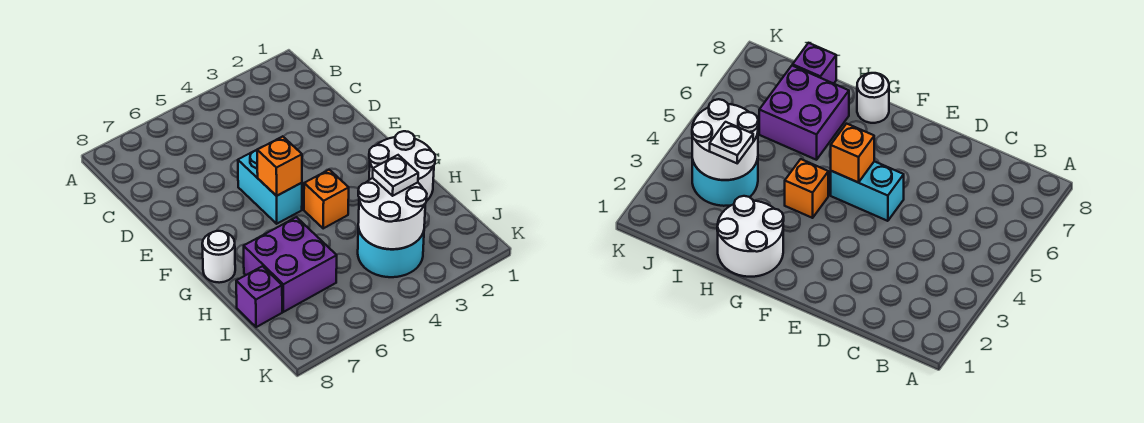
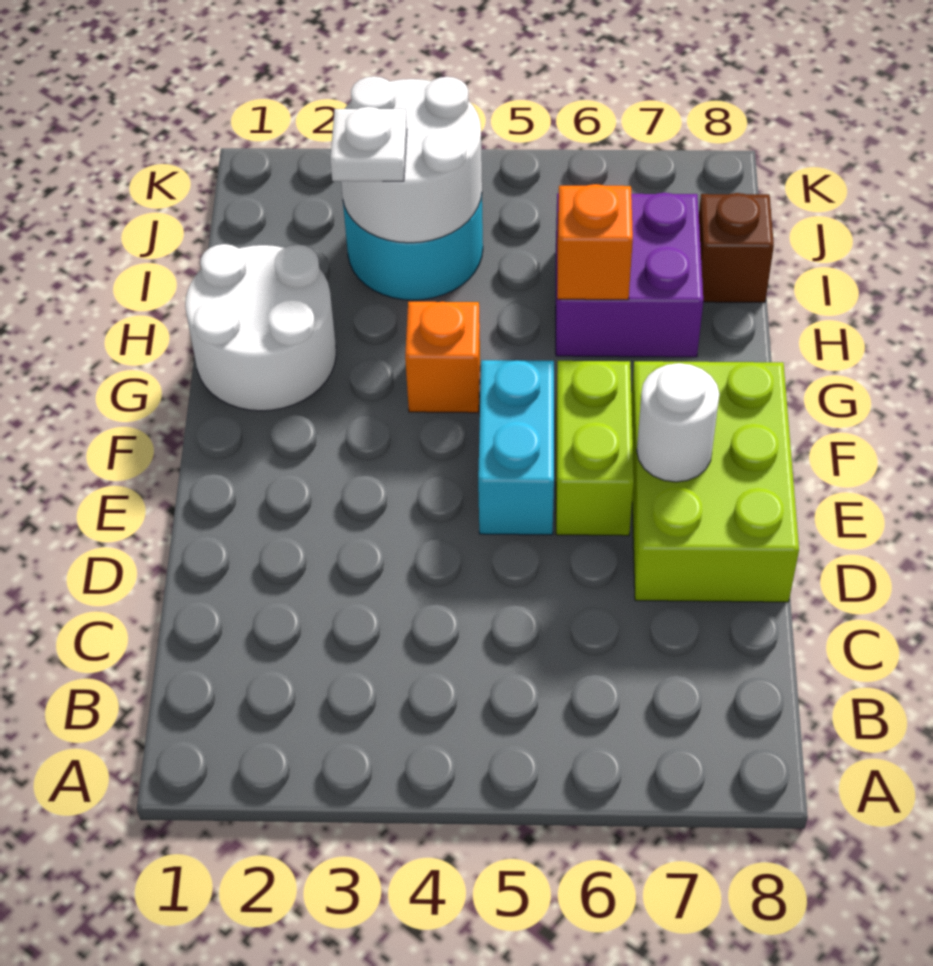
none -> lime brick D7:F8 level 1
none -> lime brick E6:F6 level 1
orange brick F5 level 2 -> orange brick H6 level 2
white round brick G8 level 1 -> white round brick E7 level 2
purple brick I8 level 1 -> brown brick I8 level 1

